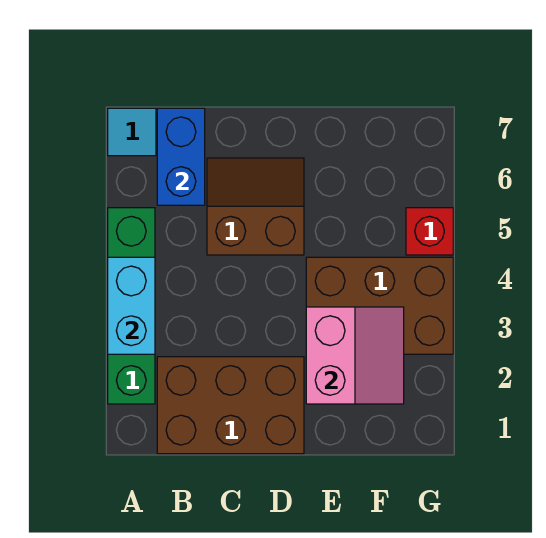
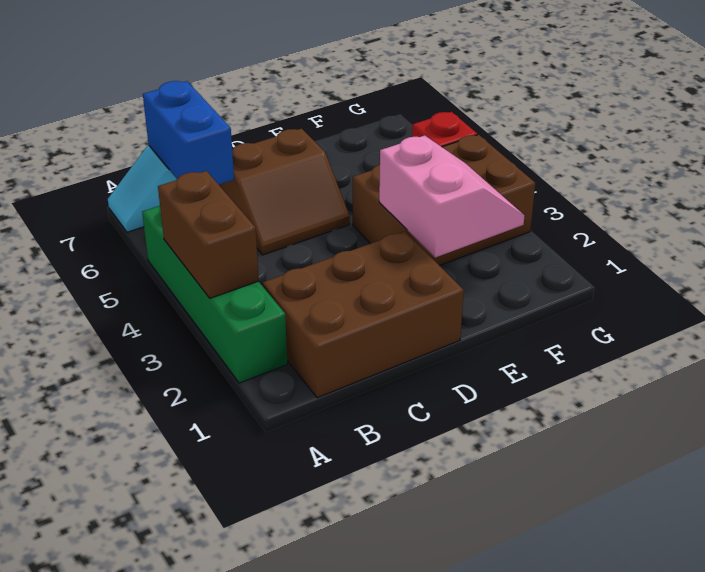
cyan brick A3:A4 level 2 -> brown brick A3:A4 level 2
brown slope C5:D6 level 1 top 5 -> brown slope C5:D6 level 1 top 6

